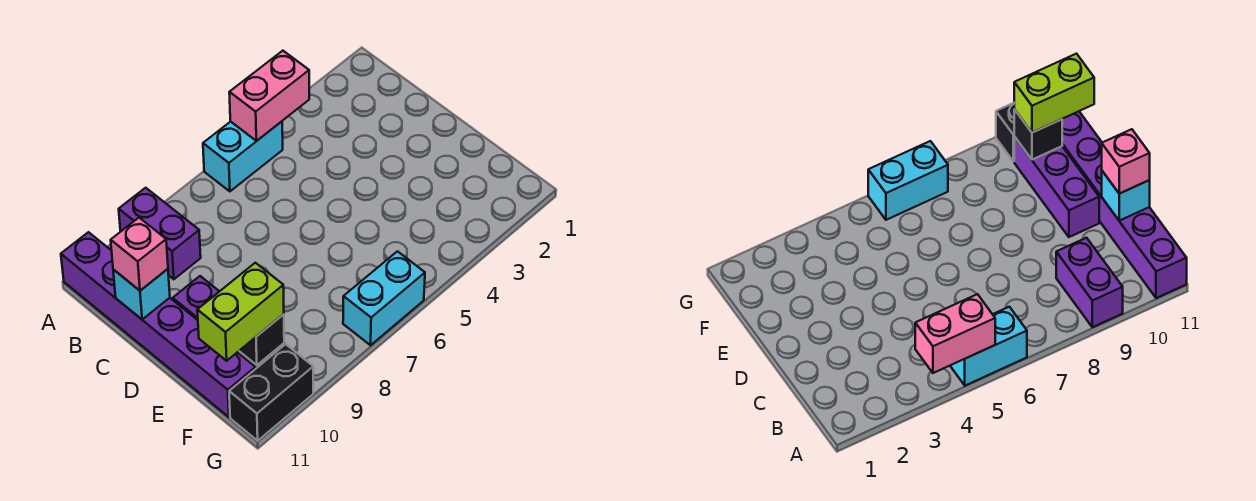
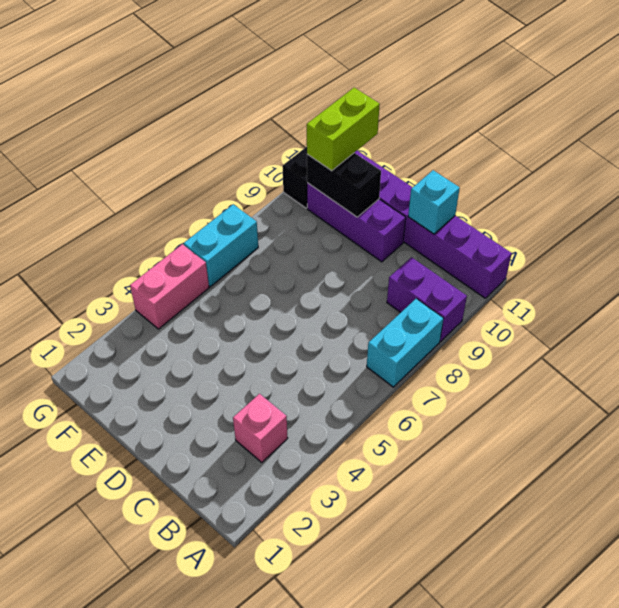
pink brick A4:A5 level 2 -> pink brick G4:G5 level 1
cyan brick A5:A6 level 1 -> cyan brick A7:A8 level 1
pink brick C11 level 3 -> pink brick B3 level 1
black brick F10 level 2 -> black brick E10:F10 level 2

